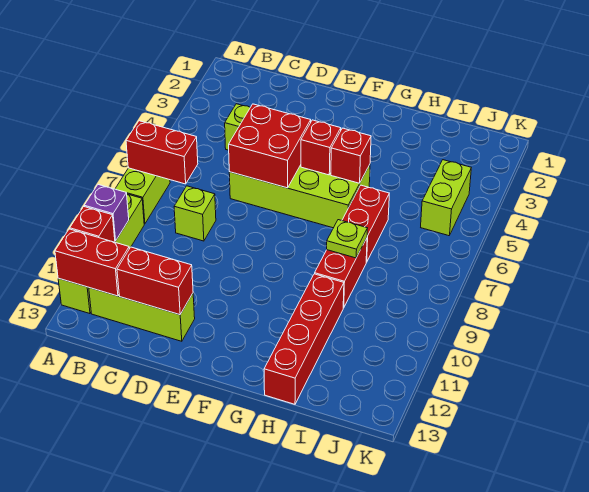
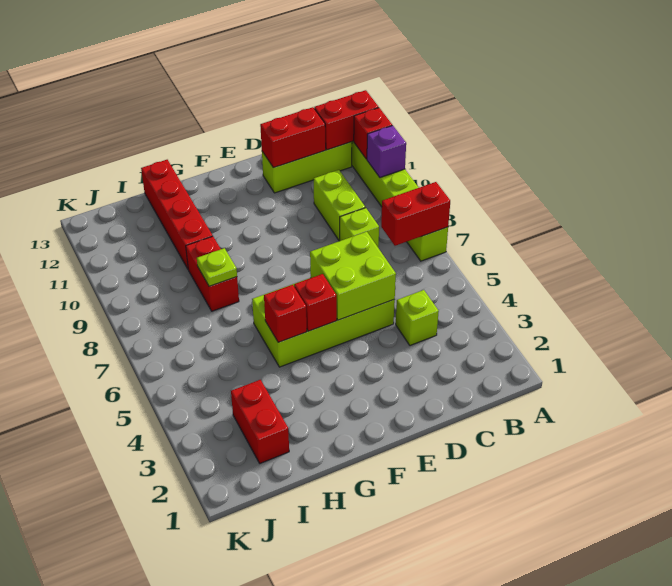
red brick D5:E6 level 2 -> lime brick D5:E6 level 2
red brick H6:H7 level 1 -> red brick I2:I3 level 1
lime brick J4:J5 level 1 -> lime brick C9:C10 level 1

